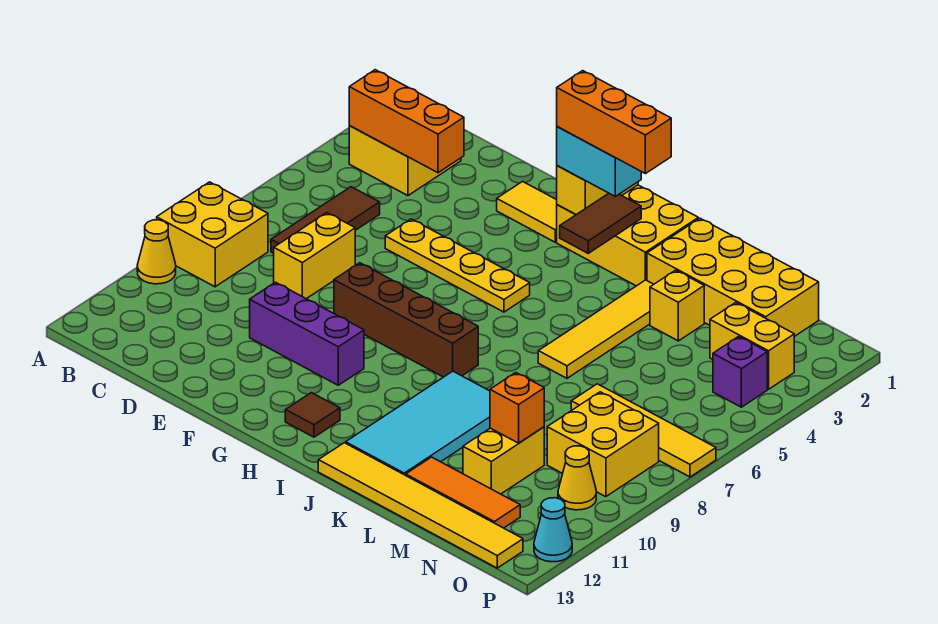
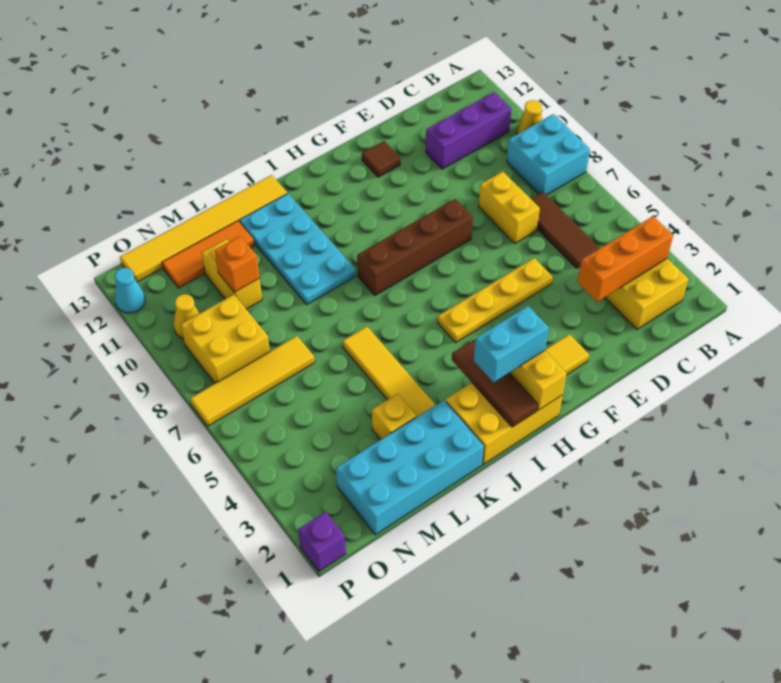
yellow brick A8:B9 level 1 -> cyan brick A8:B9 level 1
purple brick E10:G10 level 1 -> purple brick B11:D11 level 1
orange brick H2:J2 level 4 -> none
brown tile H12 level 1 -> brown tile F12 level 1
brown tile I2:I3 level 2 -> brown tile I1:I3 level 2
cyan tile J9:K12 level 1 -> cyan plate J9:K12 level 1
yellow brick K1:N2 level 1 -> cyan brick K1:N2 level 1
yellow brick N3:O3 level 1 -> none
purple brick O4 level 1 -> purple brick P1 level 1

